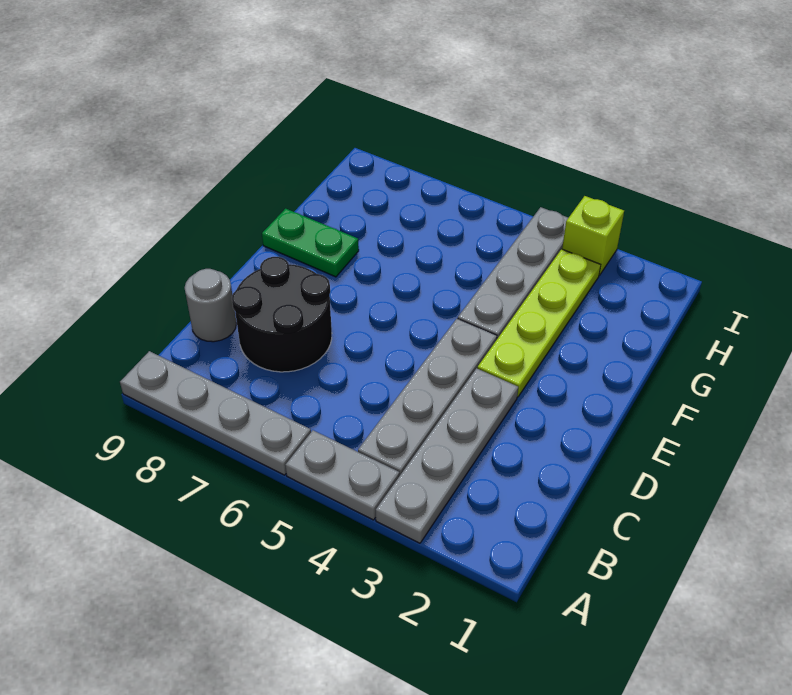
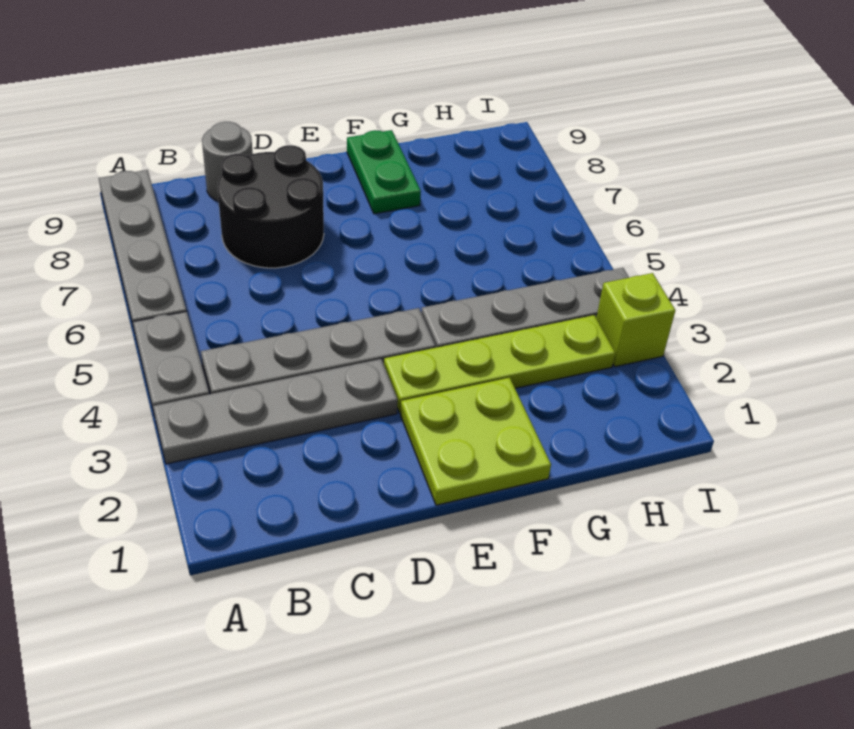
none -> lime plate E1:F2 level 1

